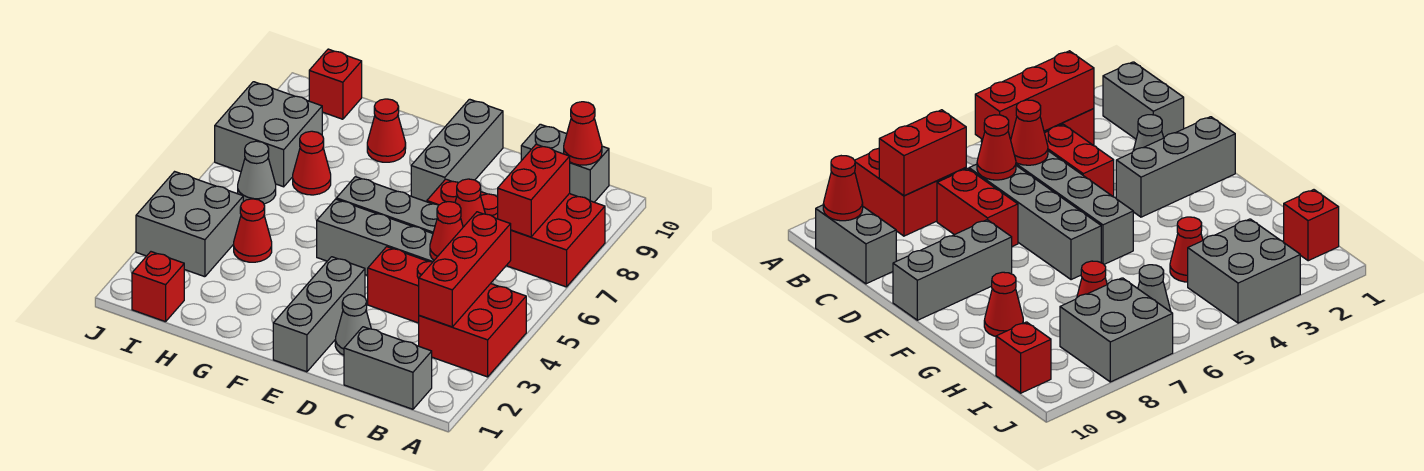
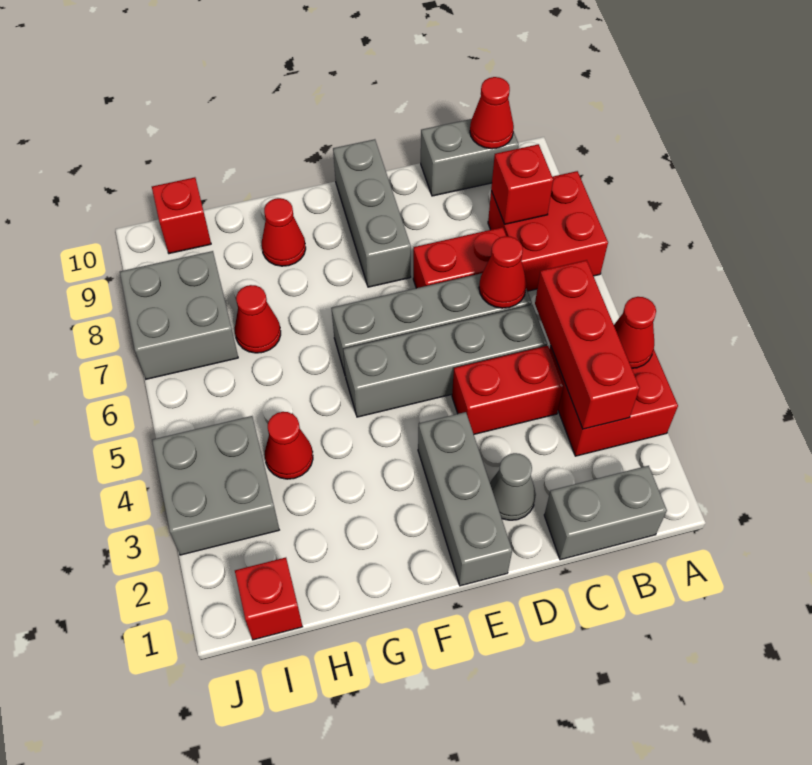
red brick B7:B8 level 2 -> red brick B8 level 2
red cone C5 level 2 -> red cone A4 level 2
grey cone I6 level 1 -> none

